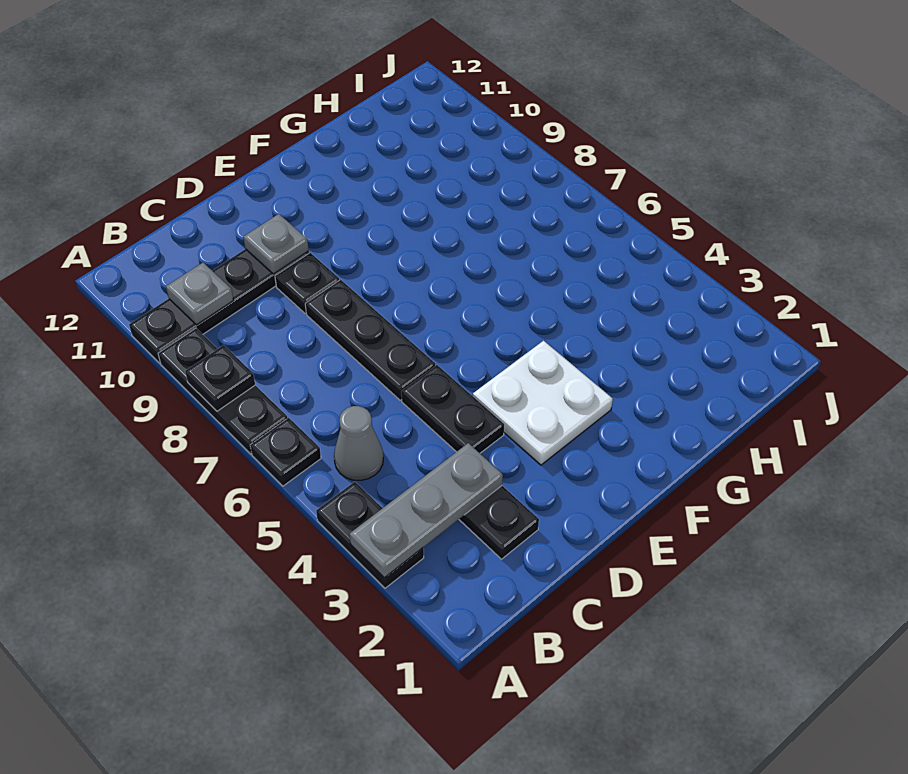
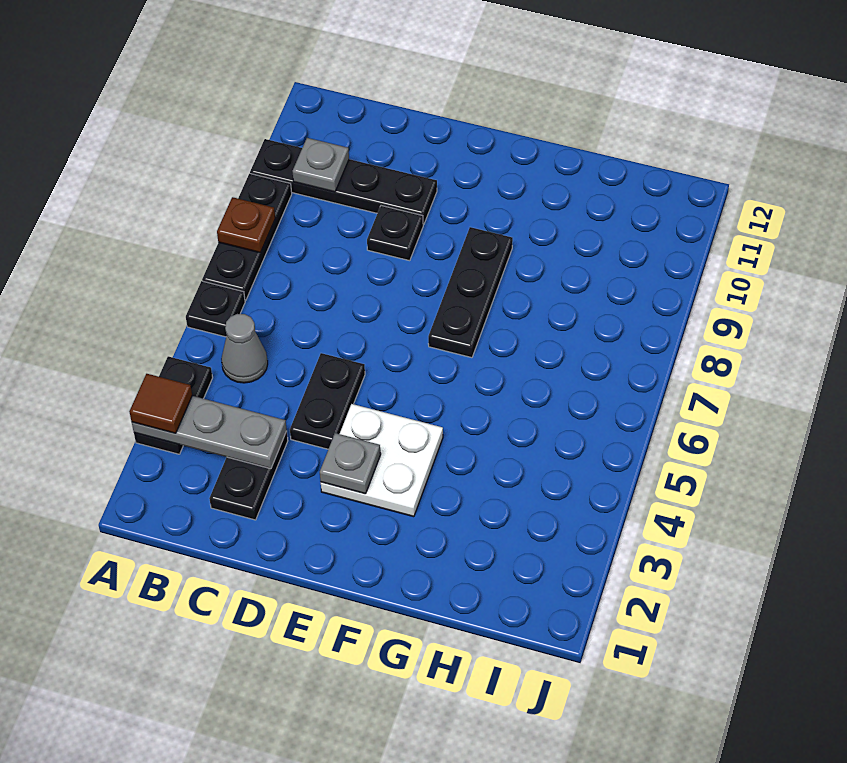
none -> brown tile A3 level 3
black plate A8 level 2 -> brown plate A8 level 2
black plate D6:D8 level 1 -> black plate F7:F9 level 1
grey plate D10 level 2 -> grey plate E3 level 2

